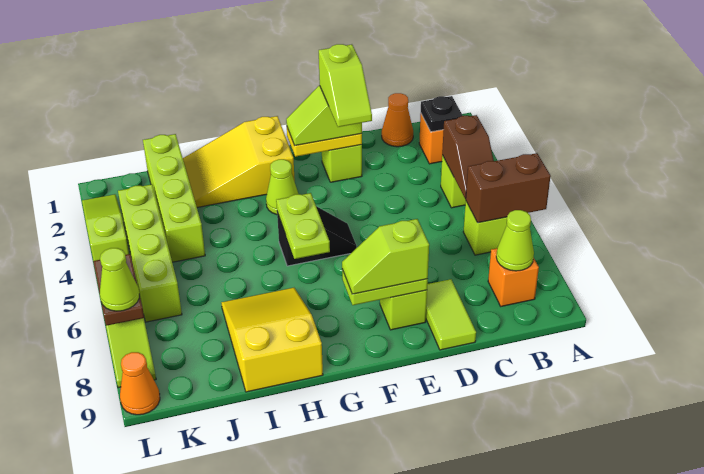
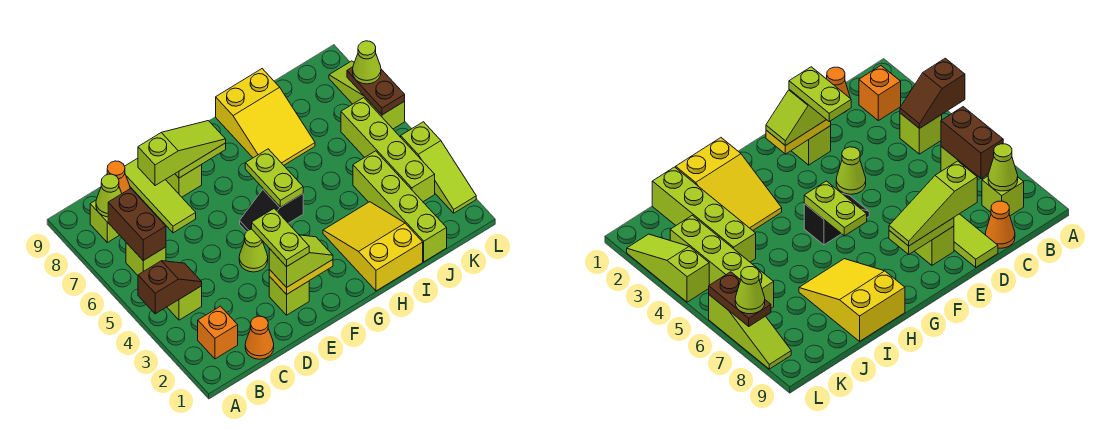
brown brick A6:B6 level 2 -> brown brick B6:B7 level 2
black plate B2 level 2 -> none
brown slope B4:B5 level 2 top 4 -> brown slope A4:B4 level 2 top A
orange brick B8 level 1 -> lime brick B8 level 1
lime tile D8:D9 level 1 -> lime tile D7:D9 level 1
lime slope E2:E3 level 4 top 2 -> lime plate E2:E3 level 4
lime slope E8:F8 level 3 top E -> lime slope D8:F8 level 3 top D
yellow slope G1:I2 level 1 top G -> yellow slope H1:I3 level 1 top 1
lime cone G3 level 1 -> lime cone E4 level 1
orange cone L9 level 1 -> orange cone C9 level 1

